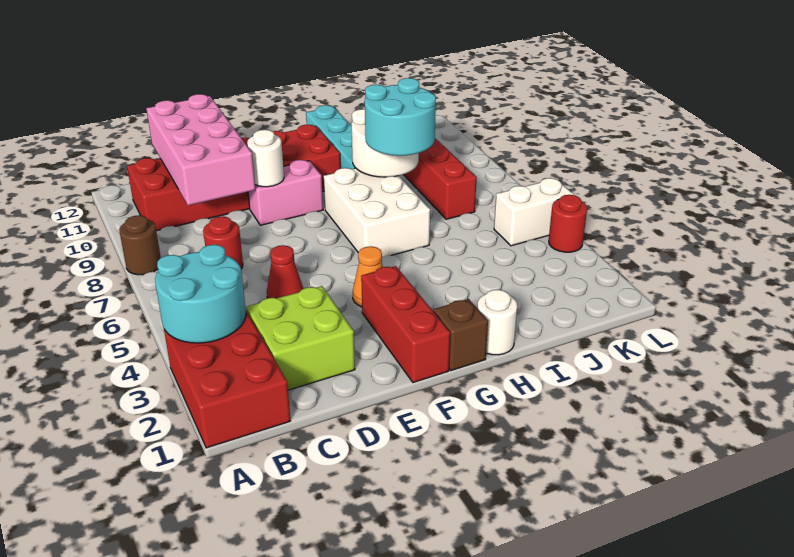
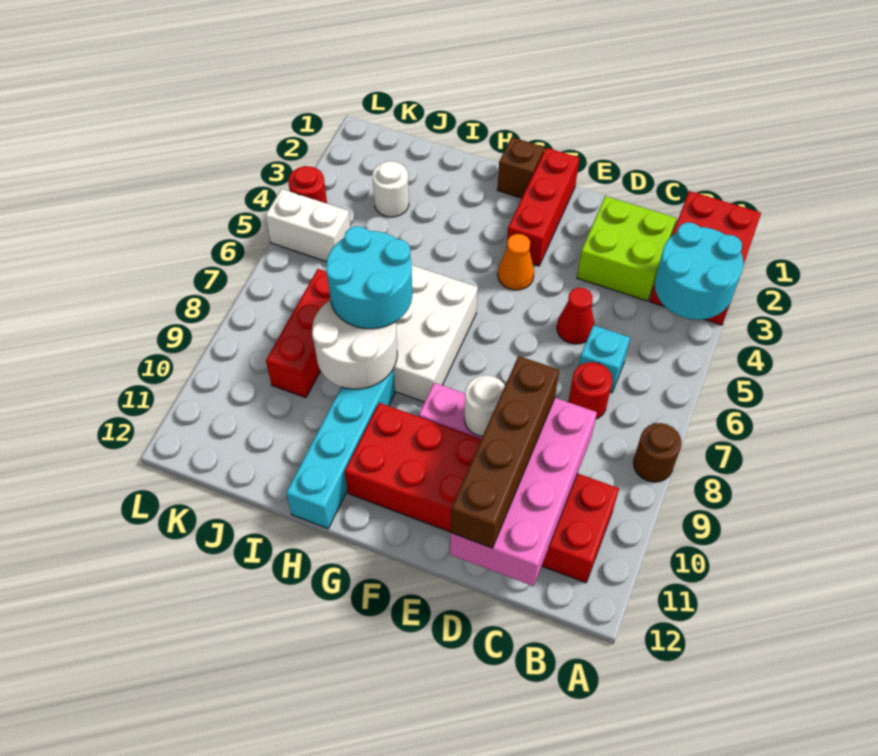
none -> cyan brick C6 level 1
none -> brown brick D9:D12 level 3
white round brick H1 level 1 -> white round brick J3 level 1

